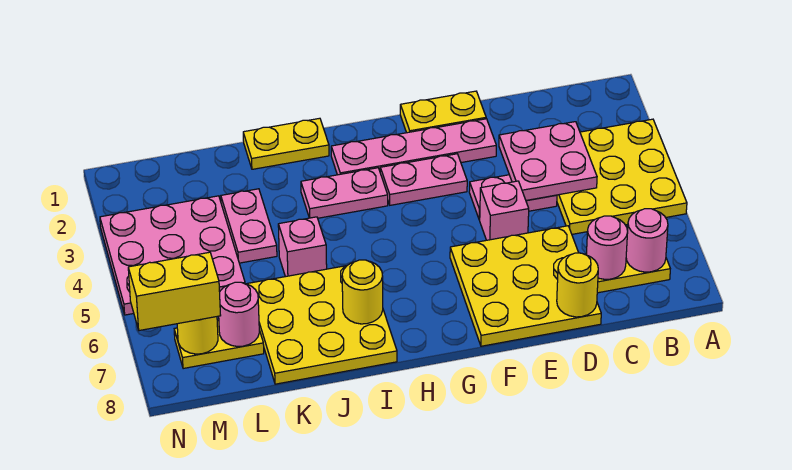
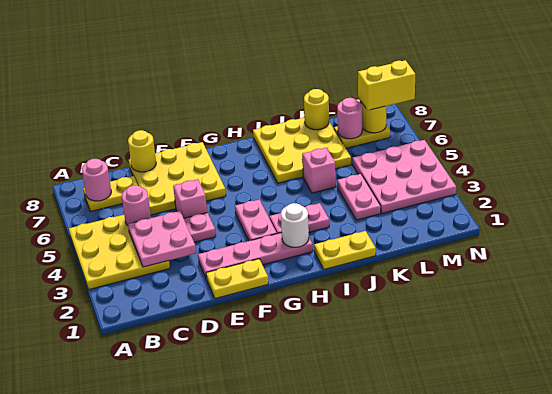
pink round brick C7 level 2 -> pink round brick C5 level 2
pink plate F3:G3 level 1 -> pink plate G3:G4 level 1
none -> white round brick H2 level 2
yellow round brick I7 level 2 -> yellow round brick K8 level 2

